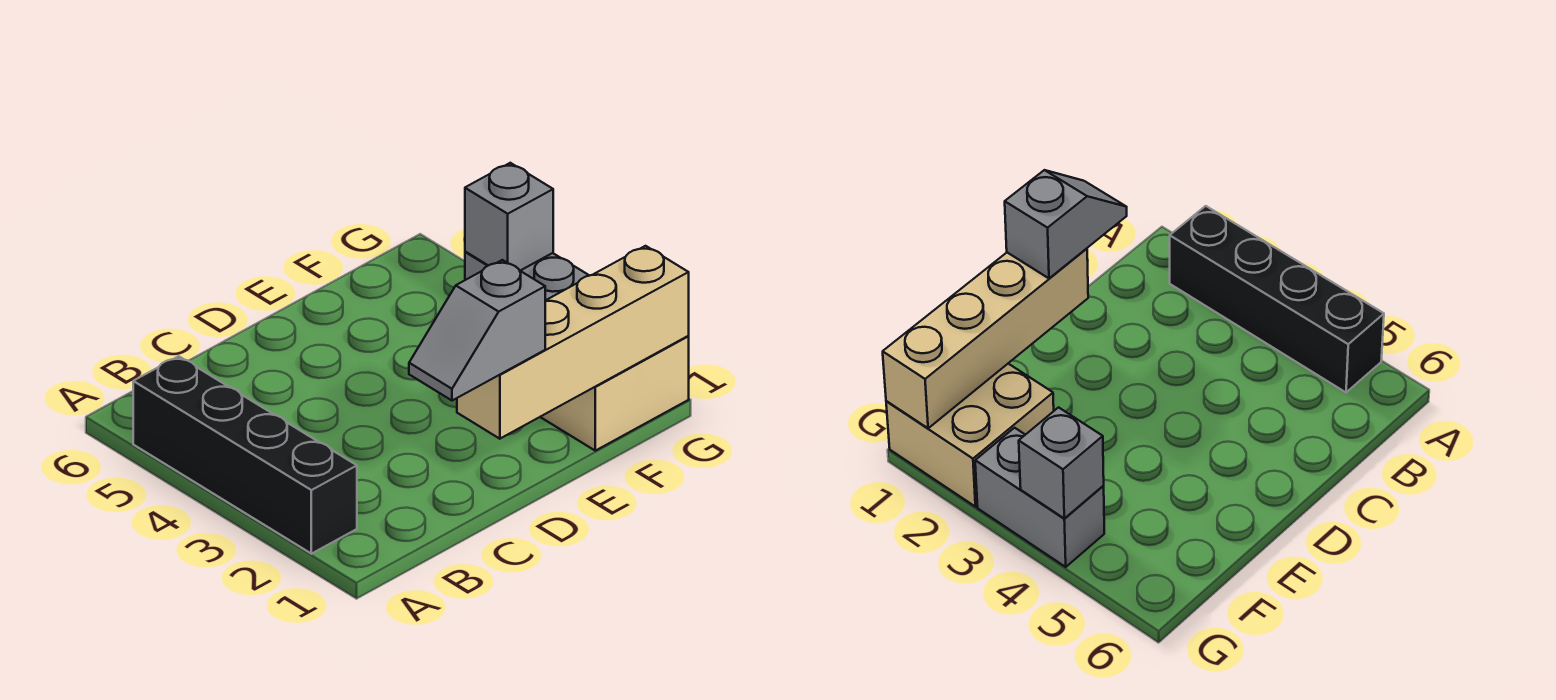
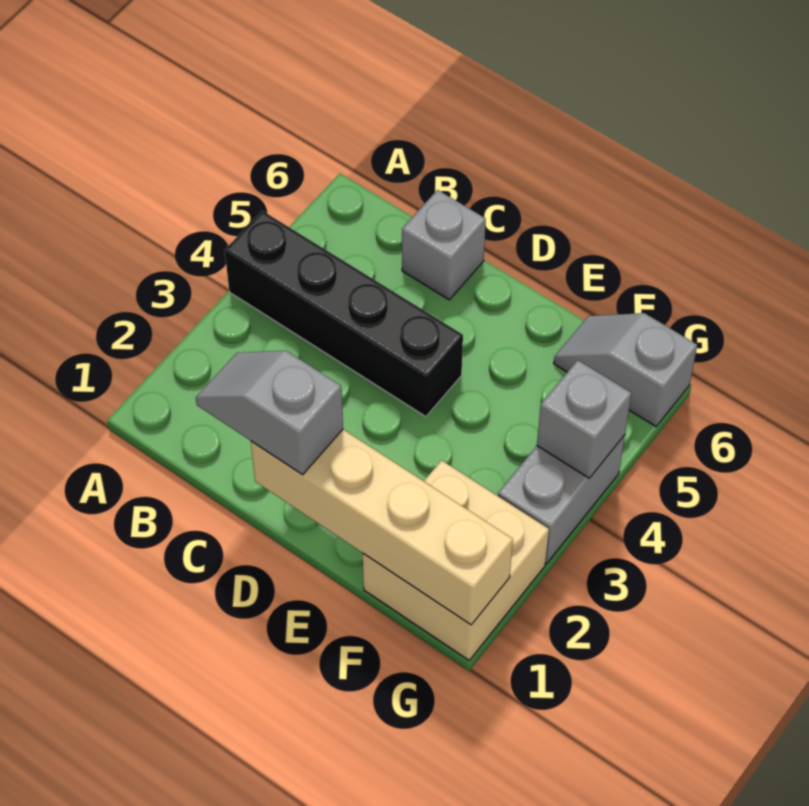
black brick A2:A5 level 1 -> black brick A4:D4 level 1
none -> grey brick C6 level 1
none -> grey slope F6:G6 level 1 top G

